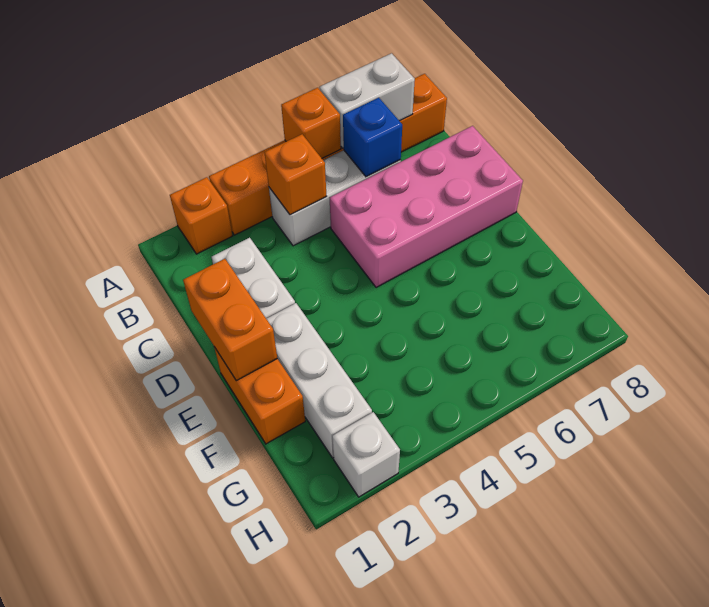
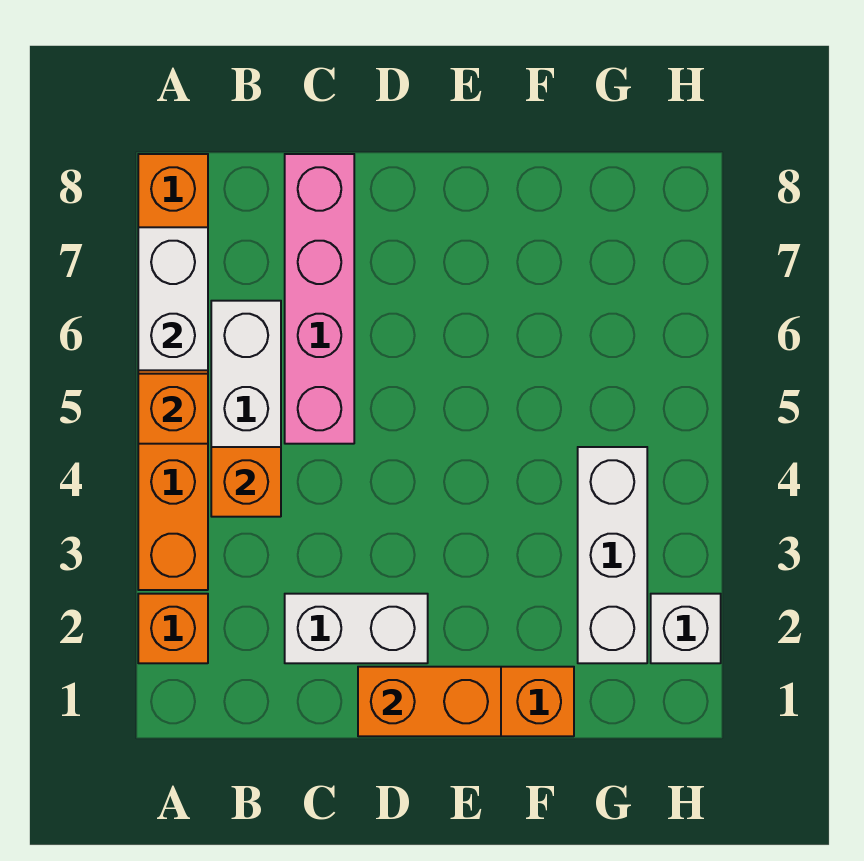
blue brick B6 level 2 -> none
pink brick C5:D8 level 1 -> pink brick C5:C8 level 1
white brick E2:G2 level 1 -> white brick G2:G4 level 1

